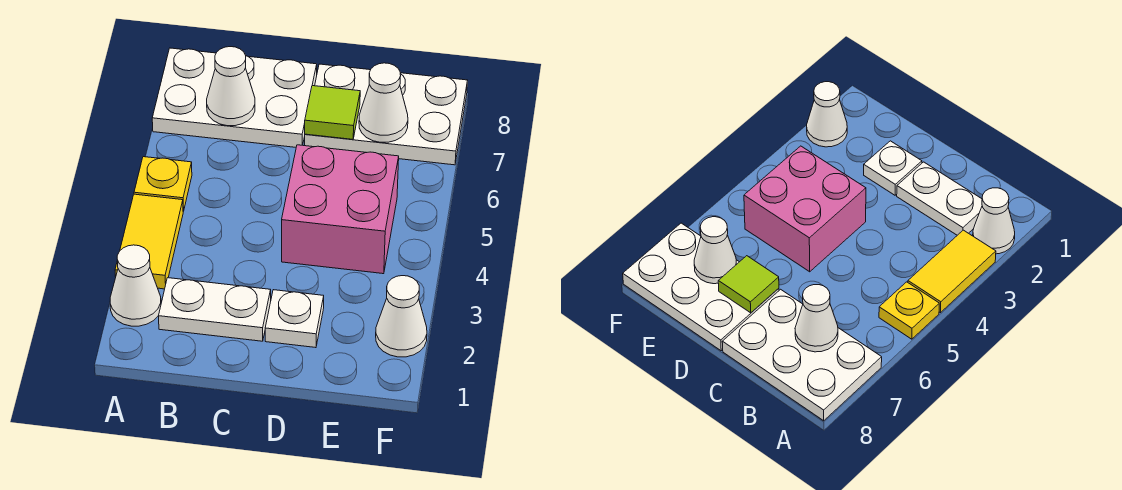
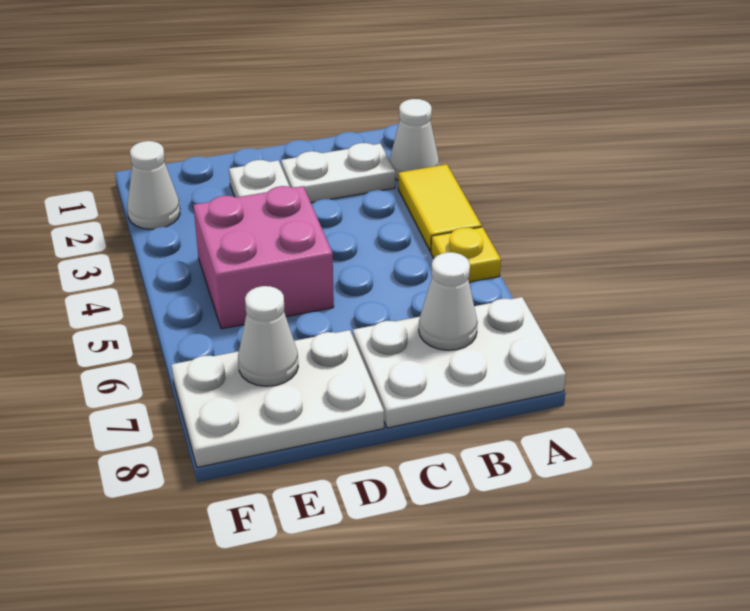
lime tile D7 level 2 -> none

